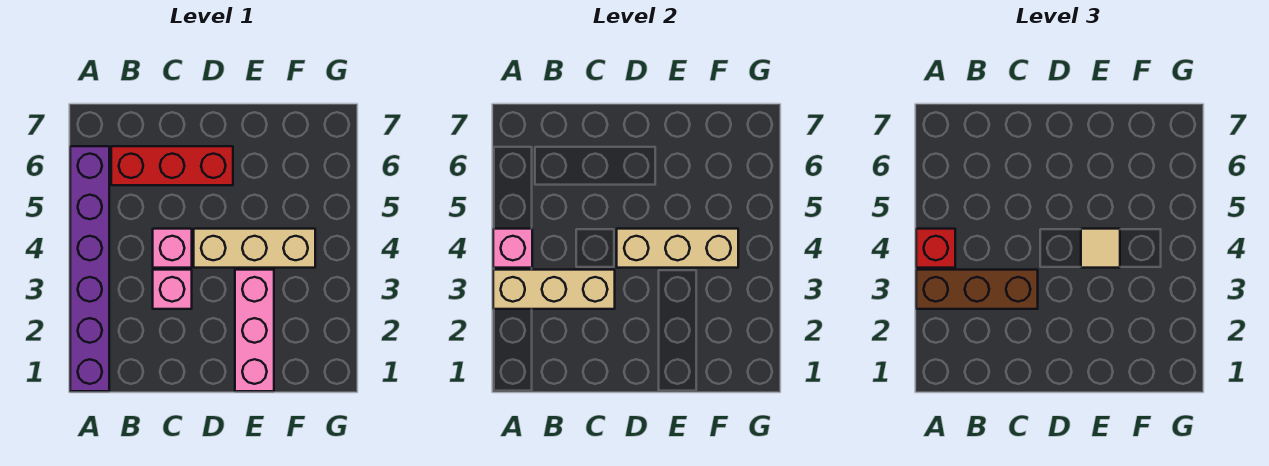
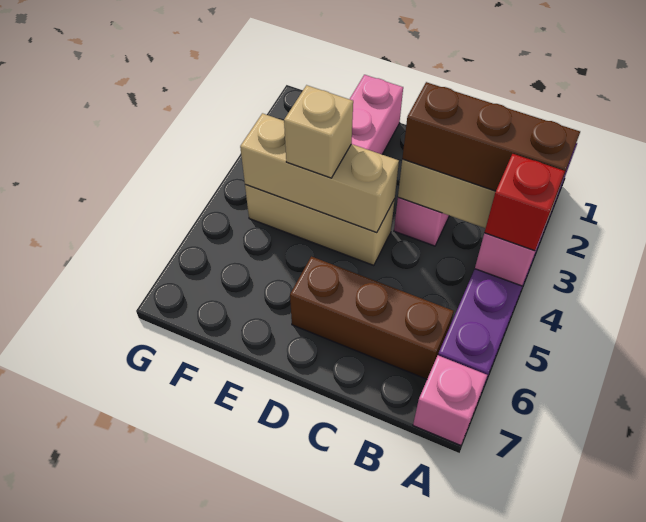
red brick B6:D6 level 1 -> brown brick B6:D6 level 1
pink brick C4 level 1 -> pink brick A7 level 1
tan tile E4 level 3 -> tan brick E4 level 3

